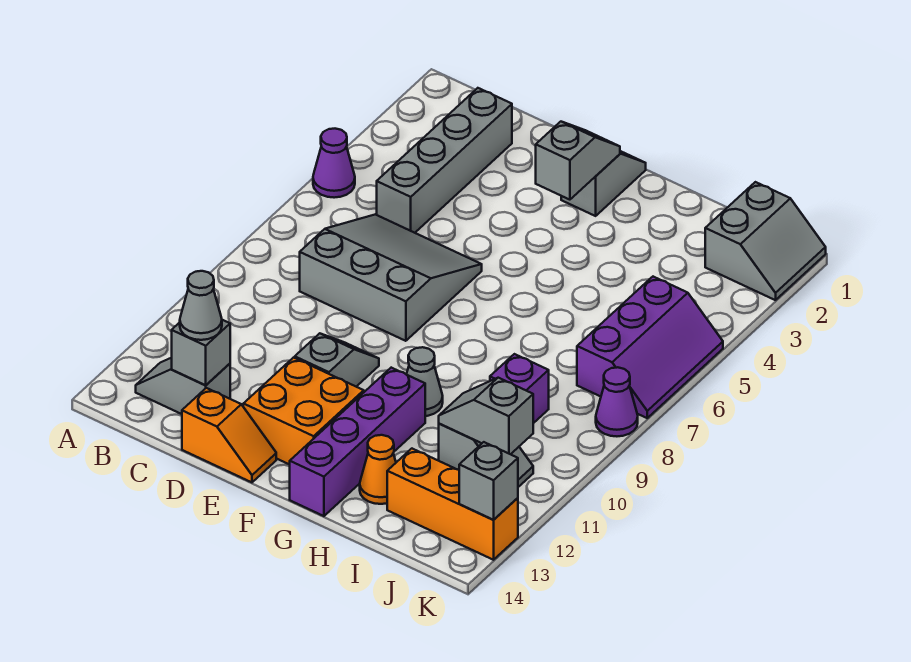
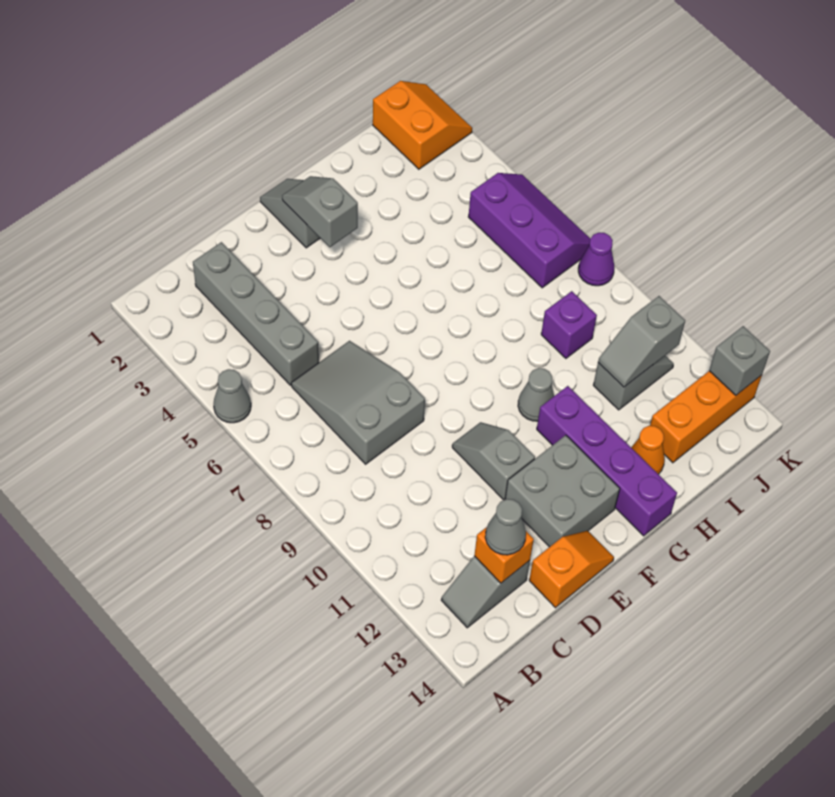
purple cone A5 level 1 -> grey cone A5 level 1
grey slope C6:E8 level 1 top 8 -> grey slope C6:D8 level 1 top 8
grey brick C13 level 2 -> orange brick C13 level 2
orange brick E12:F13 level 1 -> grey brick E12:F13 level 1
grey slope J1:K2 level 1 top J -> orange slope J1:K2 level 1 top J

